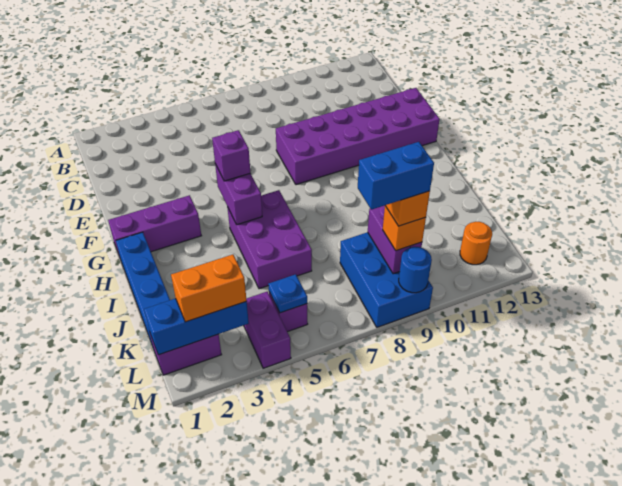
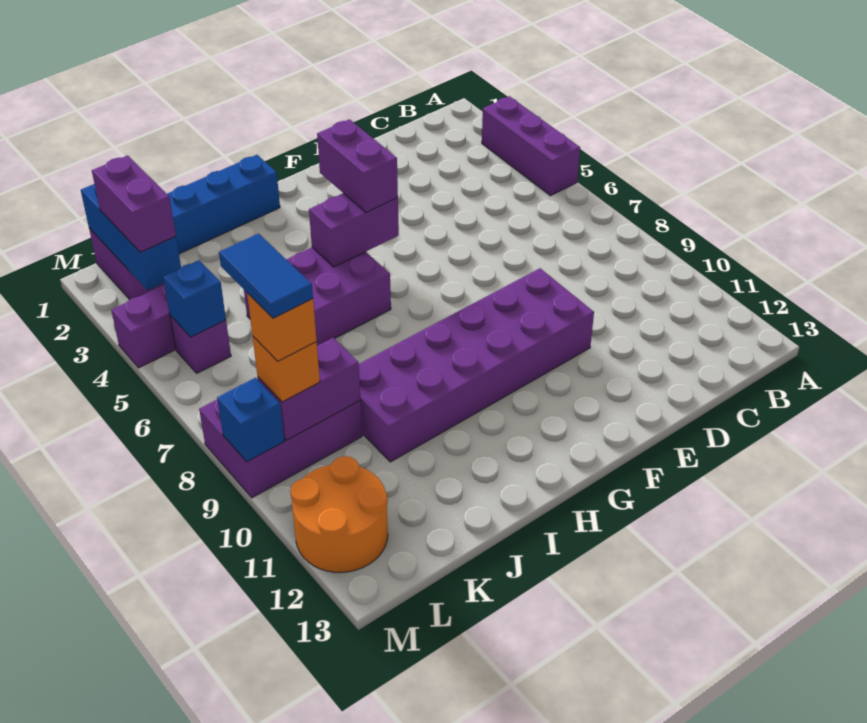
purple brick E8:F13 level 1 -> purple brick E9:J10 level 1
purple brick G1:G3 level 1 -> purple brick A3:A5 level 1
purple brick G5 level 3 -> purple brick G4:G5 level 3
blue brick K8:M9 level 1 -> purple brick K8:M9 level 1
orange brick L2:L3 level 3 -> purple brick L2:L3 level 3
blue plate L5 level 2 -> blue brick L5 level 2
blue brick L8:L9 level 5 -> blue tile L8:L9 level 5
orange round brick L12 level 1 -> orange round brick L11:M12 level 1
blue round brick M9 level 2 -> blue brick M9 level 2

